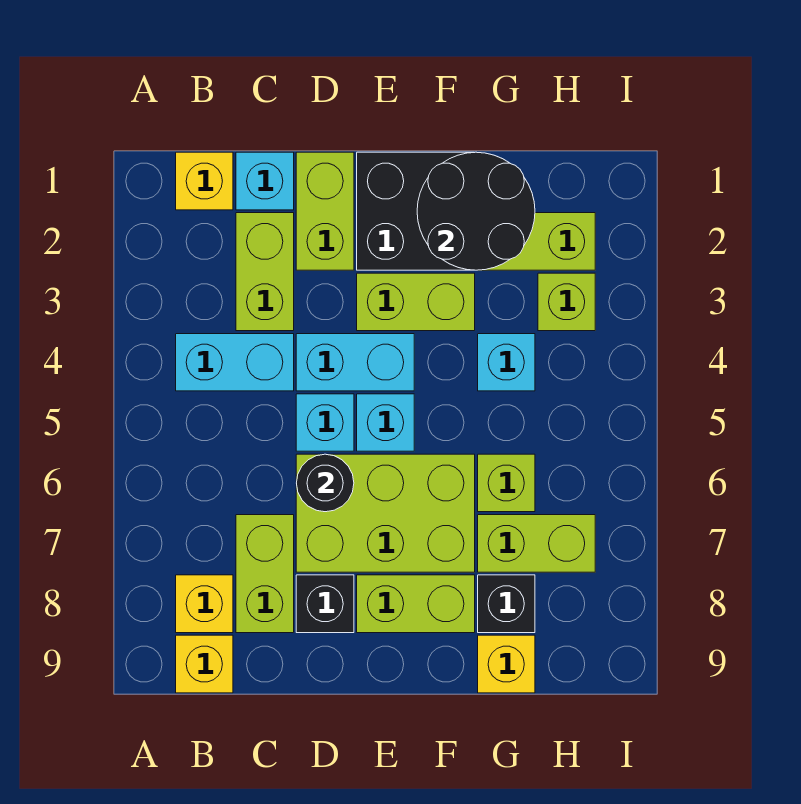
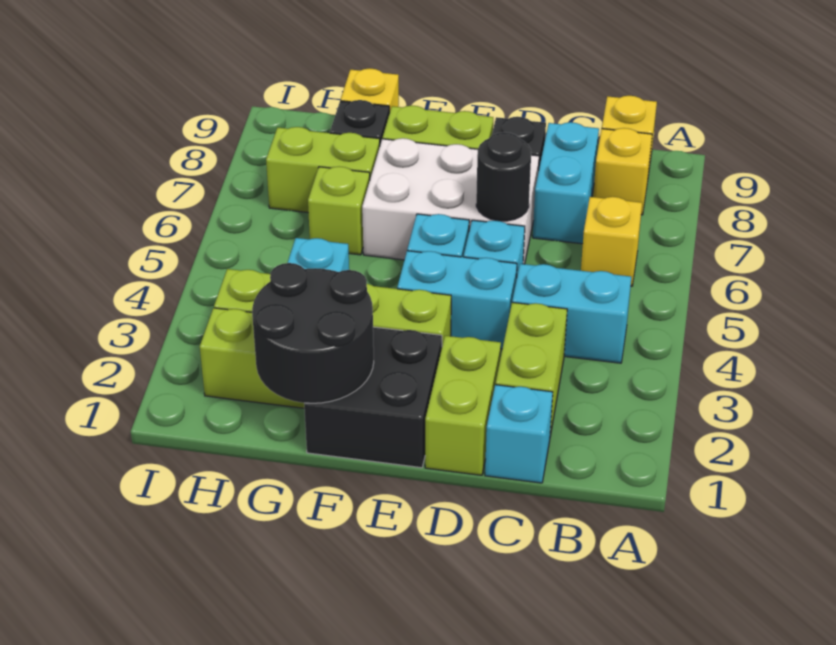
yellow brick B1 level 1 -> yellow brick B6 level 1
lime brick C7:C8 level 1 -> cyan brick C7:C8 level 1
lime brick D6:F7 level 1 -> white brick D6:F7 level 1

